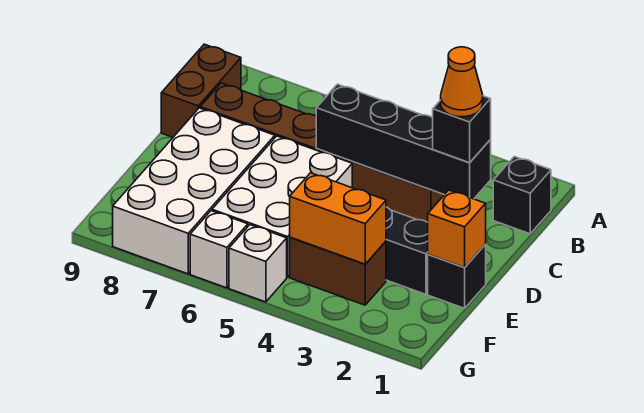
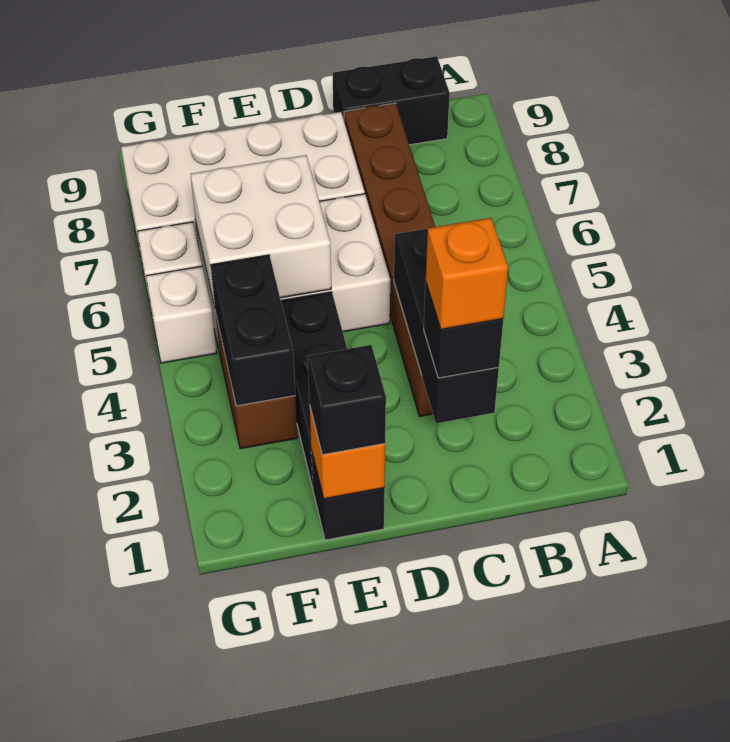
black brick B1 level 1 -> black brick E1 level 3
brown brick B9:C9 level 1 -> black brick B9:C9 level 1
black brick C2:C5 level 2 -> black brick C2:C4 level 2
orange cone C2 level 4 -> orange brick C2 level 4
none -> white brick E5:F6 level 2
orange brick F3:F4 level 2 -> black brick F3:F4 level 2

